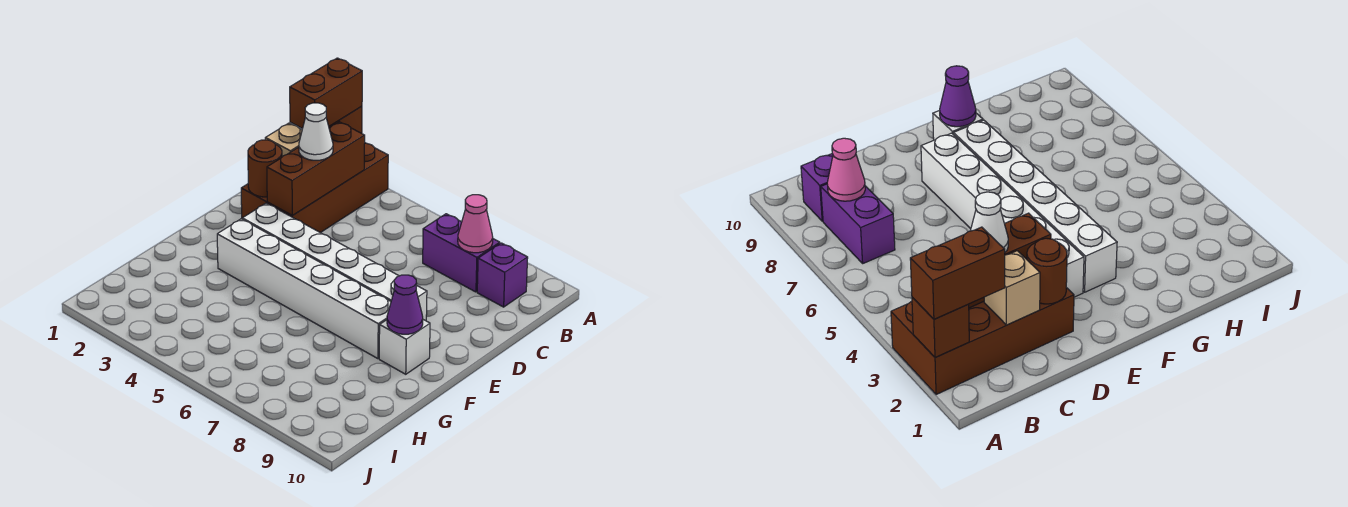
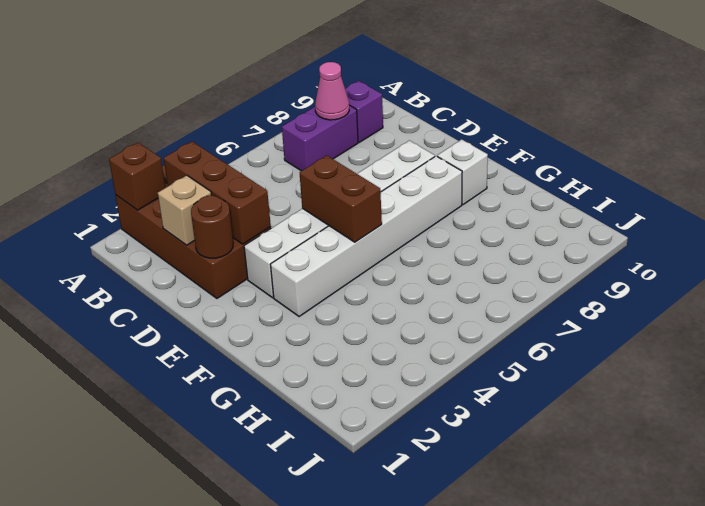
brown brick A2:B2 level 3 -> brown brick E5:F5 level 2
white cone C3 level 3 -> none
purple cone F9 level 2 -> none

